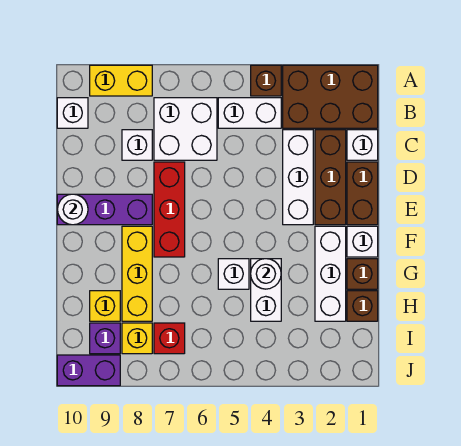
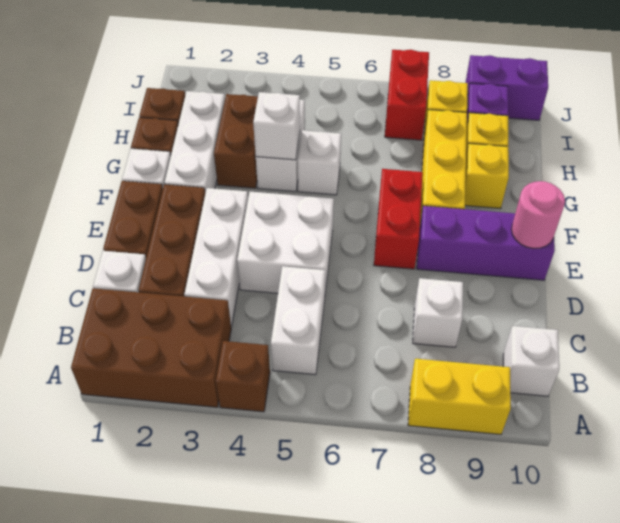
white brick B4:B5 level 1 -> white brick B5:C5 level 1
white brick B6:C7 level 1 -> white brick D4:E5 level 1
red brick D7:F7 level 1 -> red brick E7:F7 level 1
white round brick E10 level 2 -> pink round brick E10 level 2
none -> brown brick G3:H3 level 1
white round brick G4 level 2 -> white brick G4 level 2
none -> yellow brick G9 level 1
red brick I7 level 1 -> red brick I7:J7 level 1

